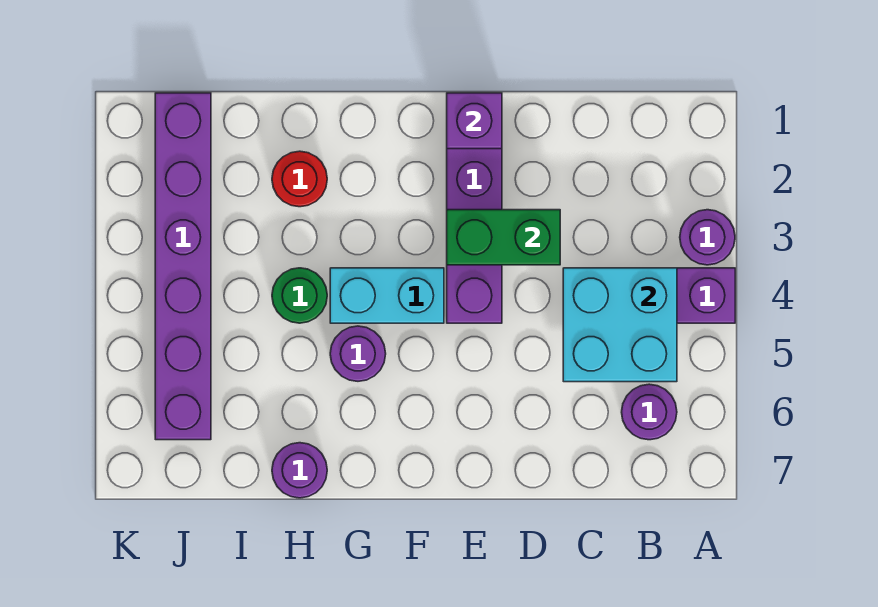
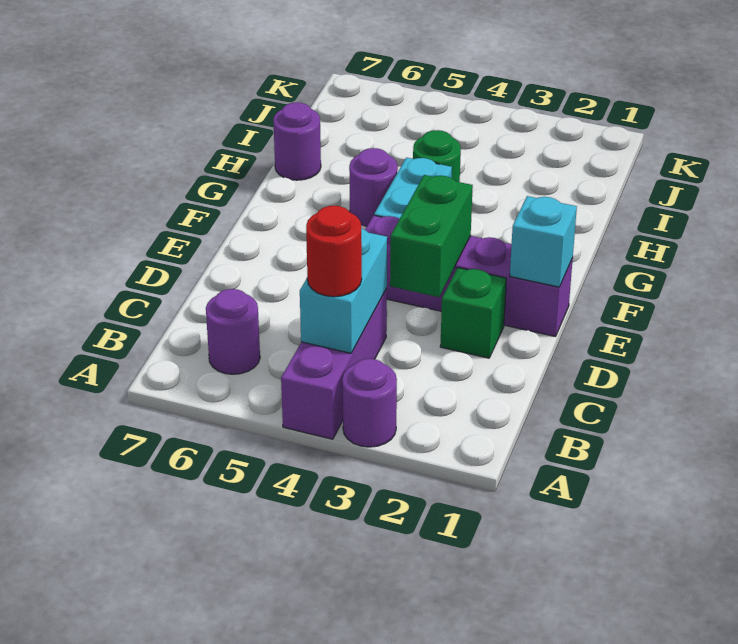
cyan brick B4:C5 level 2 -> cyan brick B4:C4 level 2
none -> green brick D2 level 1
purple brick E1 level 2 -> cyan brick E1 level 2
red round brick H2 level 1 -> red round brick B4 level 3
purple brick J1:J6 level 1 -> none

